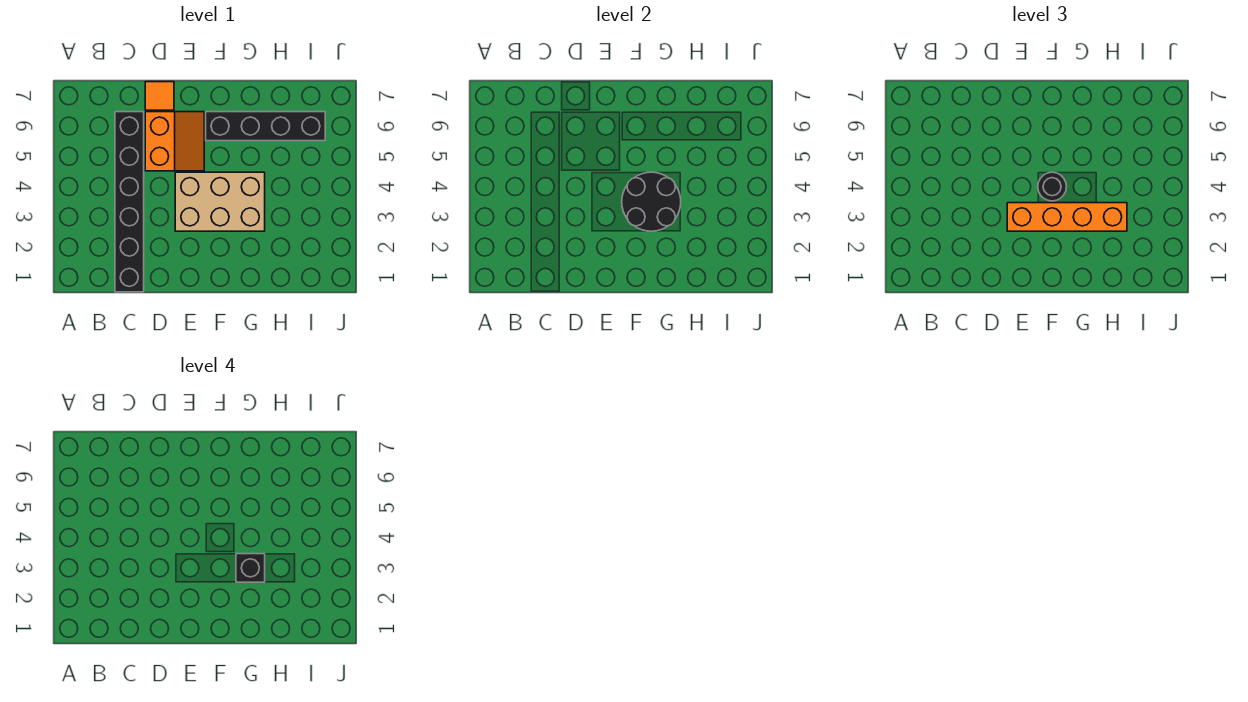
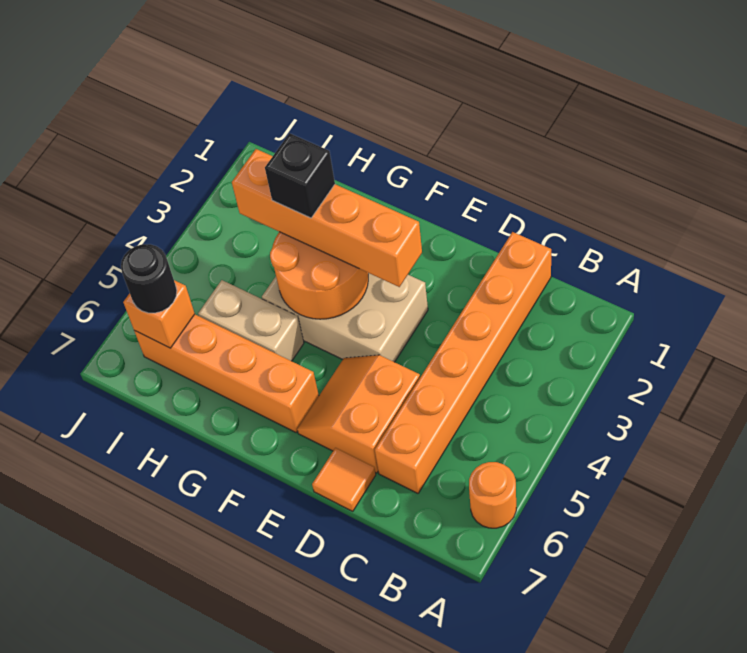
none -> orange round brick A6 level 1
black brick C1:C6 level 1 -> orange brick C1:C6 level 1
black round brick F3:G4 level 2 -> orange round brick F3:G4 level 2
black round brick F4 level 3 -> black round brick I6 level 3
black brick F6:I6 level 1 -> orange brick F6:I6 level 1
none -> tan brick G5:H5 level 1
none -> orange brick I6 level 2

